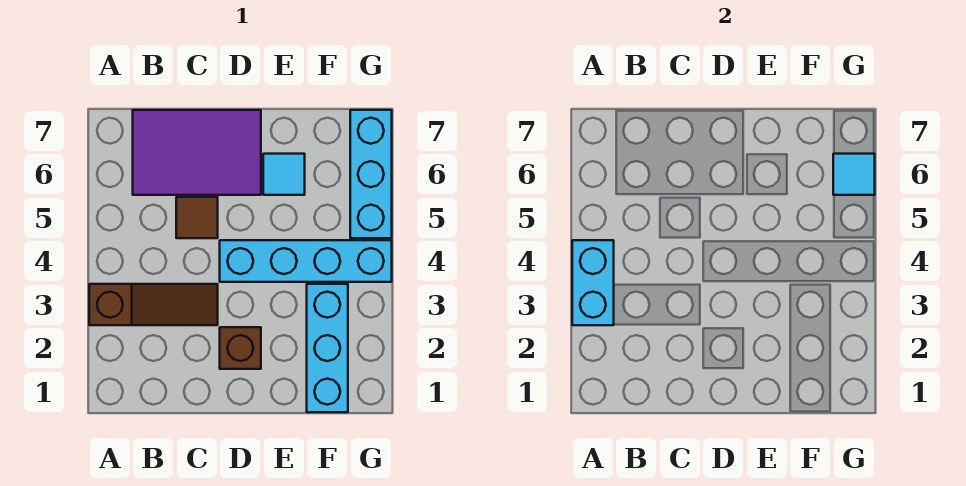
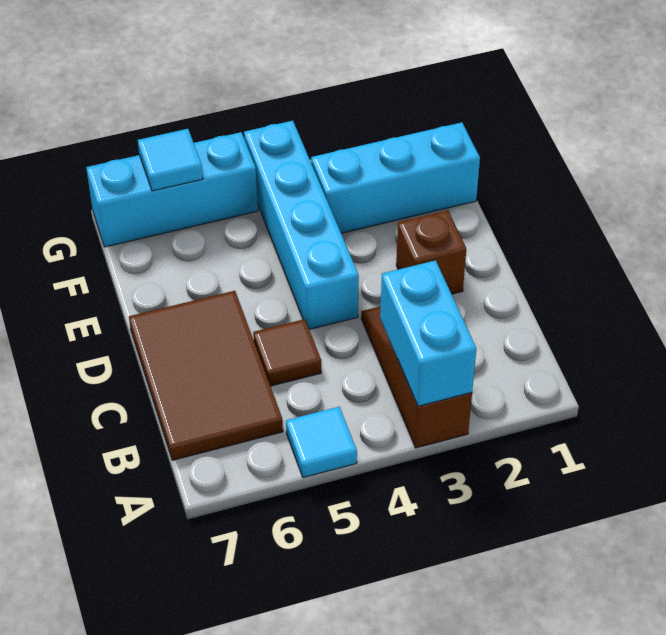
cyan brick A3:A4 level 2 -> cyan brick A3:B3 level 2
purple tile B6:D7 level 1 -> brown tile B6:D7 level 1
cyan tile E6 level 1 -> cyan tile A5 level 1

